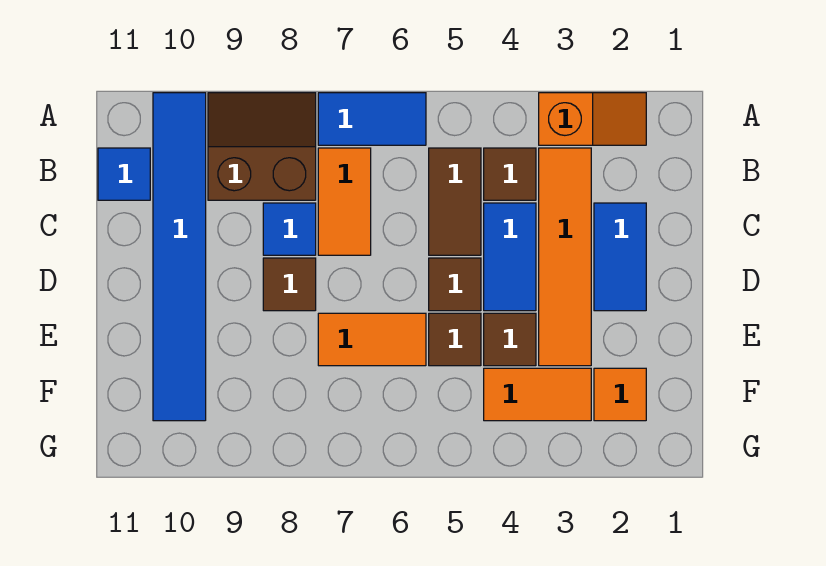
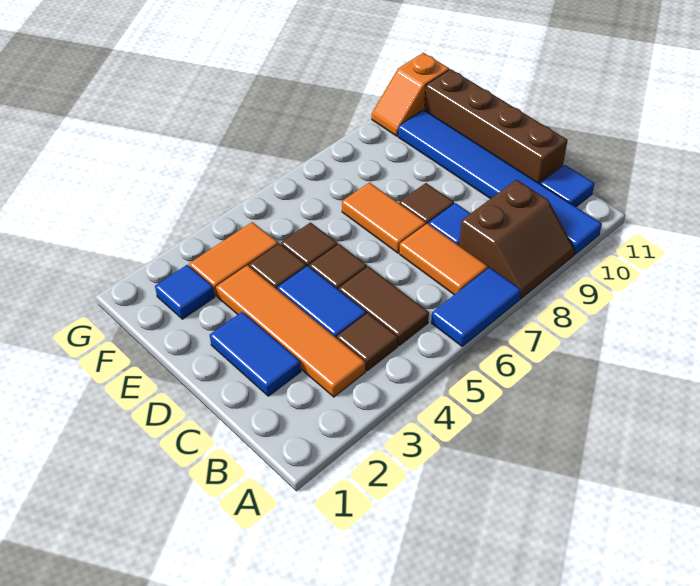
orange slope A2:A3 level 1 top 3 -> orange slope G10:G11 level 1 top 11
none -> brown brick C11:F11 level 1
orange tile E6:E7 level 1 -> orange tile D7:E7 level 1
orange tile F2 level 1 -> blue tile F2 level 1

